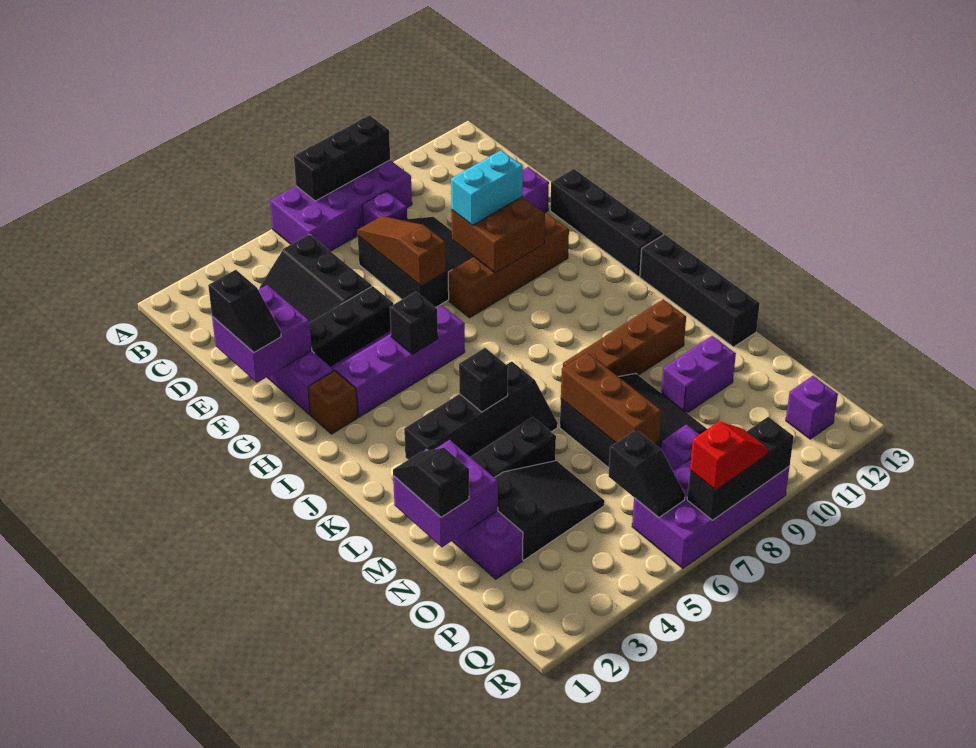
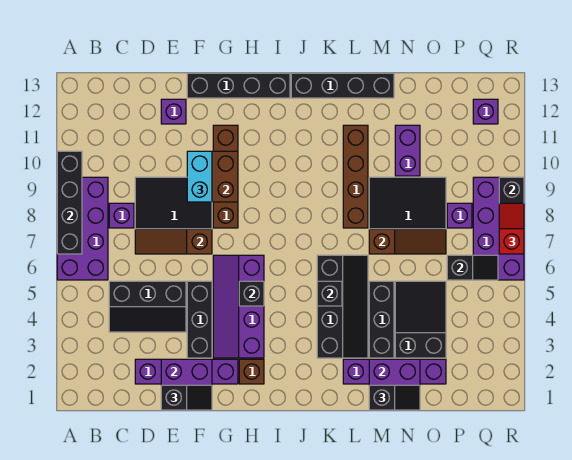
black brick A7:A9 level 2 -> black brick A7:A10 level 2
black slope M1:N1 level 3 top N -> black slope M1:N1 level 3 top M
brown brick M7:O7 level 2 -> brown slope M7:O7 level 2 top M

